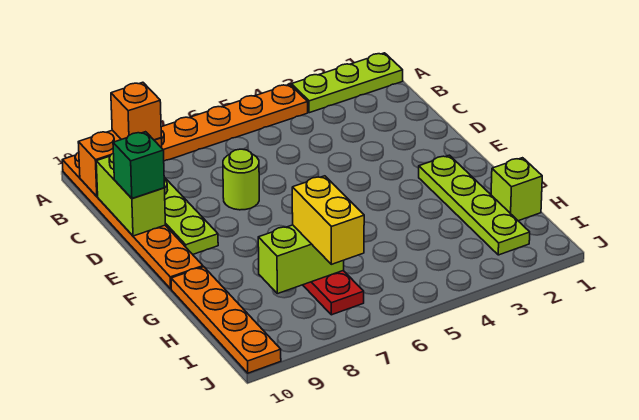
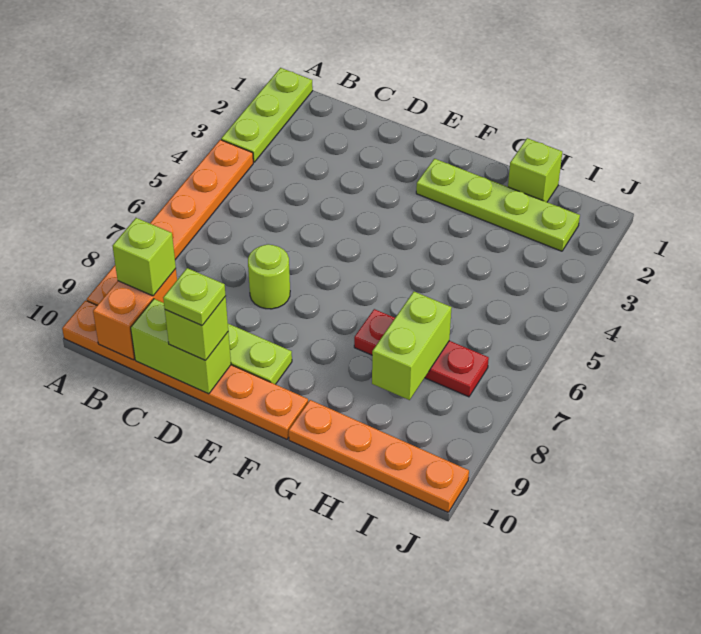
orange brick B9 level 3 -> lime brick B9 level 3
green brick D10 level 3 -> lime brick D10 level 3
none -> lime plate D10 level 4
yellow brick H7:I7 level 3 -> none

